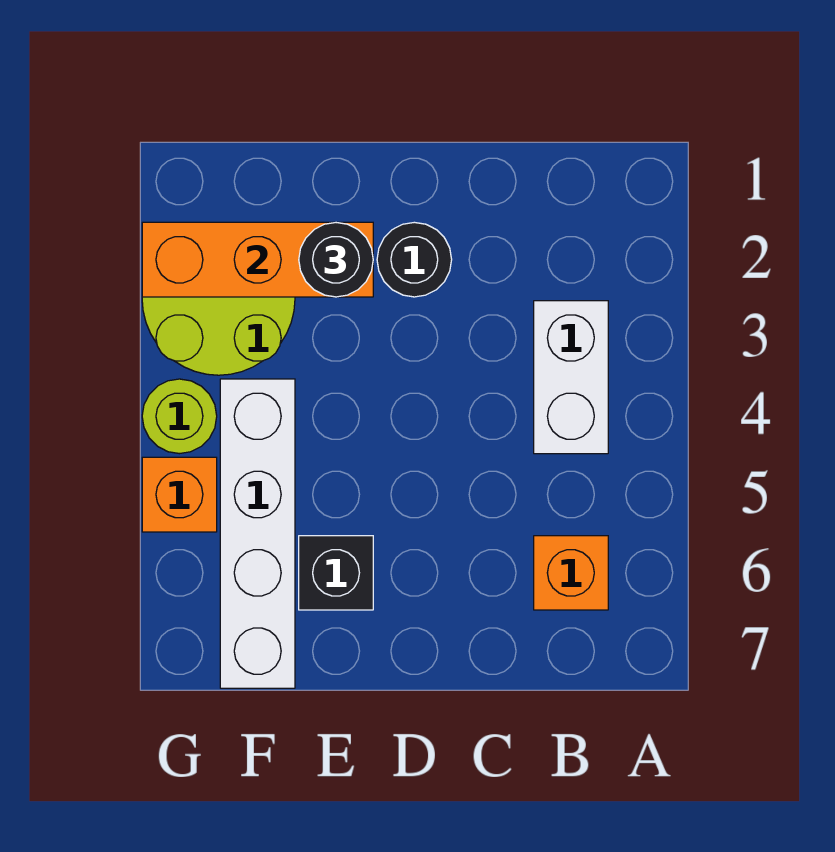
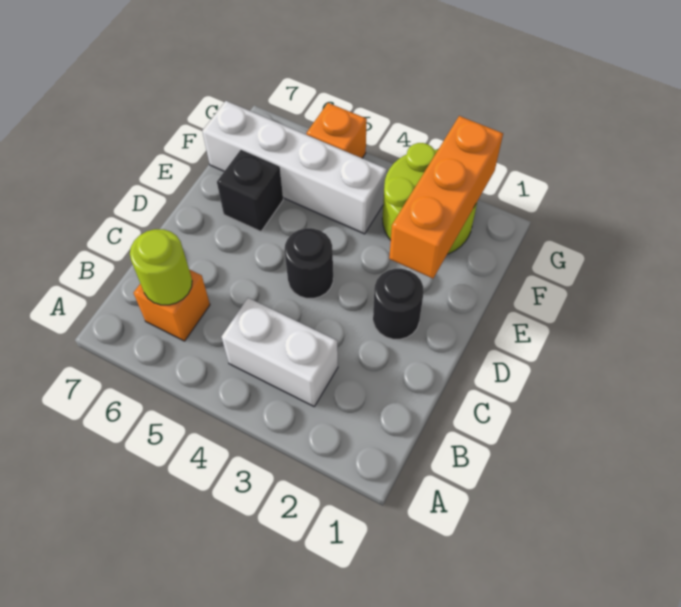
black round brick E2 level 3 -> black round brick D4 level 1
lime round brick G4 level 1 -> lime round brick B6 level 2

